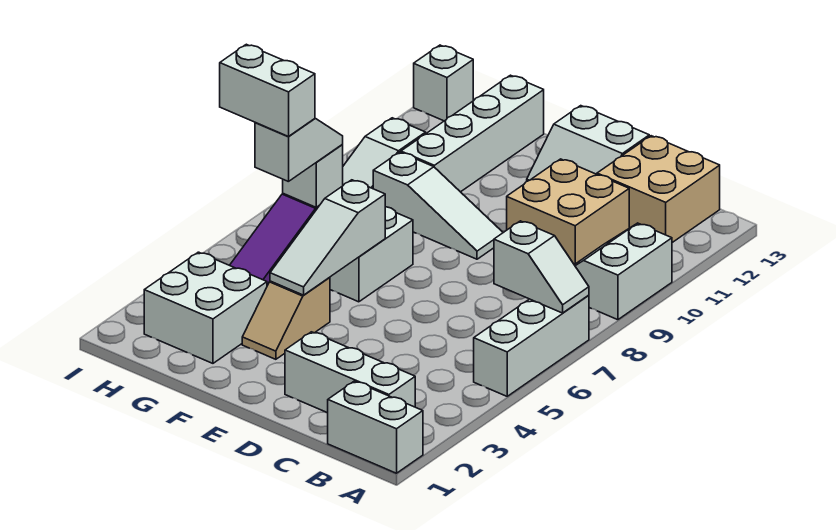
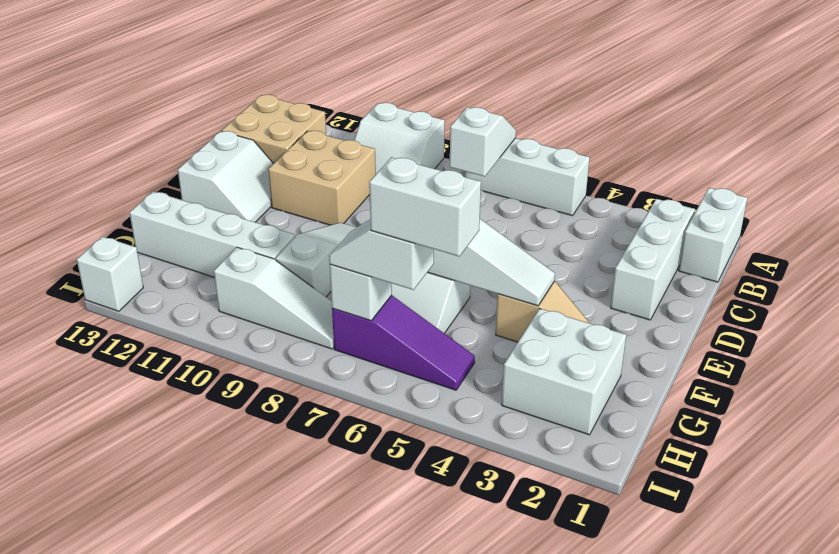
white brick H6:I6 level 4 -> white brick H5:H6 level 4

